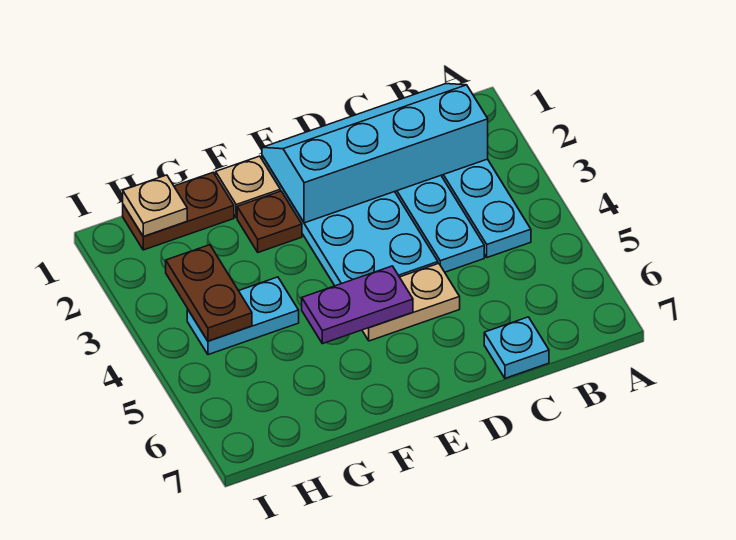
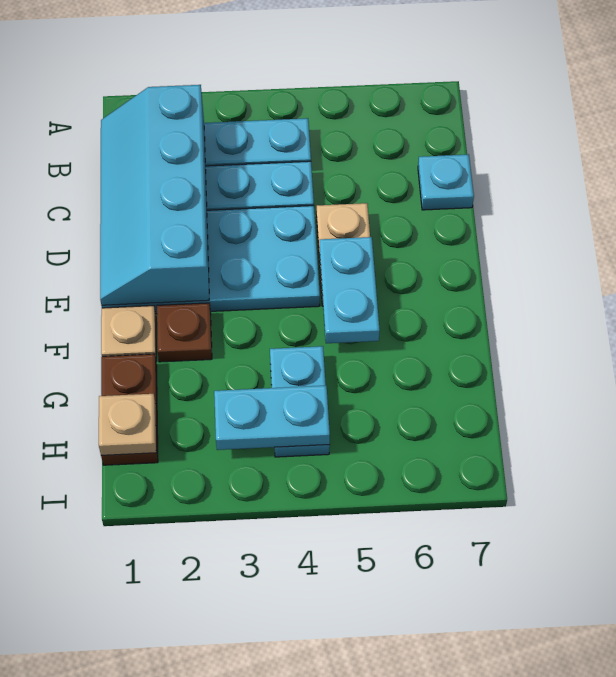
purple plate E5:F5 level 2 -> cyan plate E5:F5 level 2
brown plate H3:H4 level 2 -> cyan plate H3:H4 level 2

